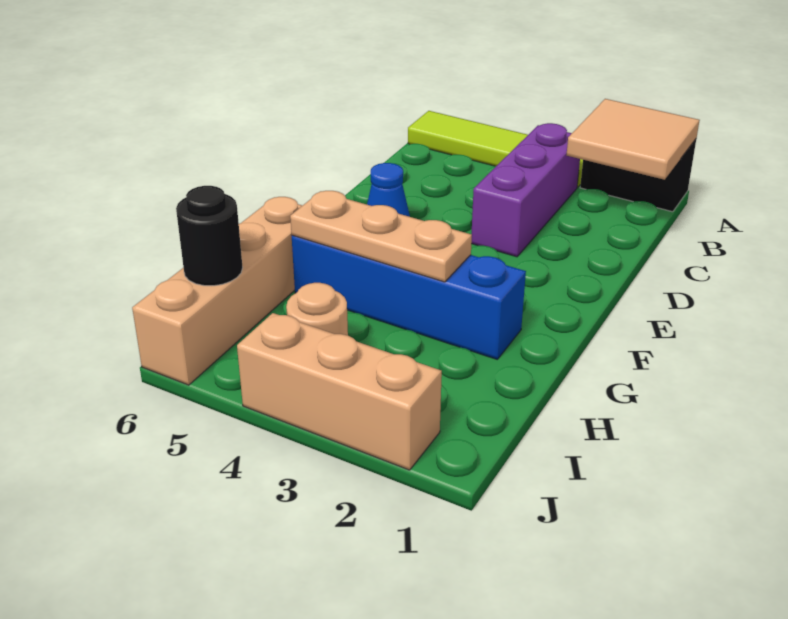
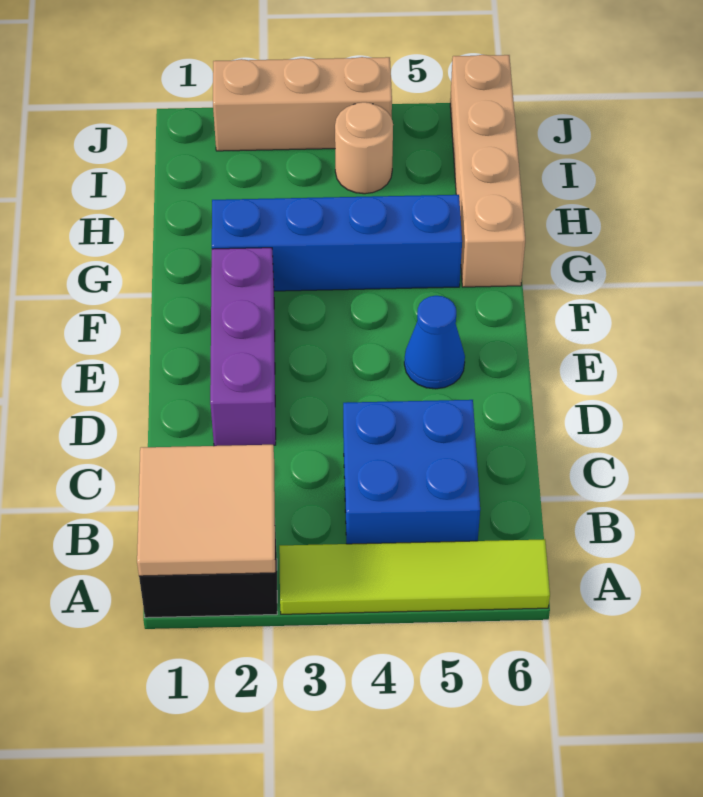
purple brick B3:D3 level 1 -> purple brick D2:F2 level 1
none -> blue brick B4:C5 level 1
tan plate G3:G5 level 2 -> none
black round brick I6 level 2 -> none

